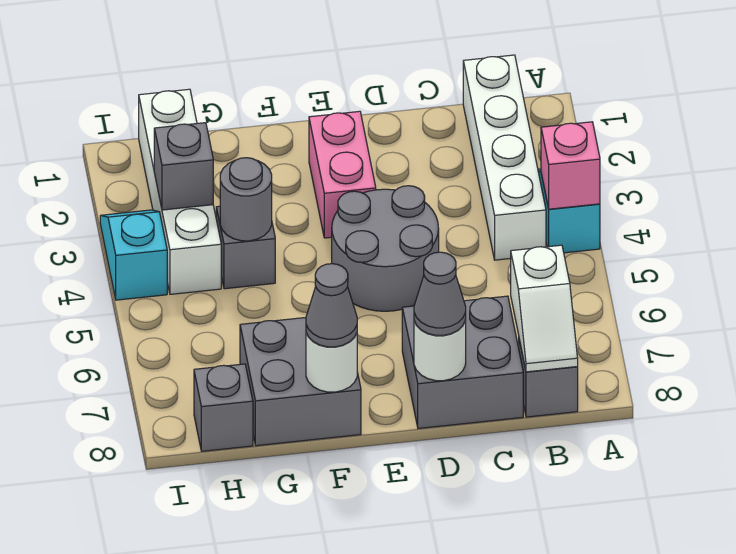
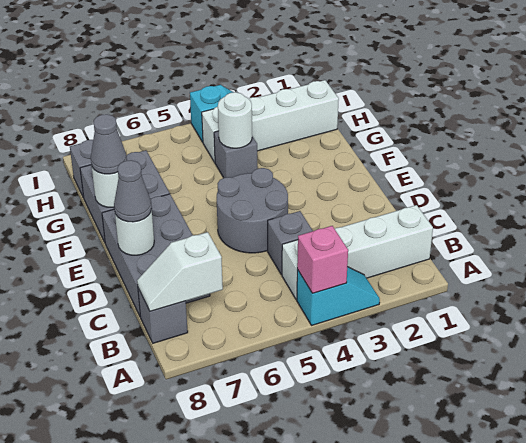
grey brick C7:D8 level 1 -> grey brick C7:E8 level 1
pink brick E2:E3 level 1 -> none
grey round brick G4 level 2 -> white round brick G4 level 2
grey brick H3 level 2 -> grey brick C4 level 1

